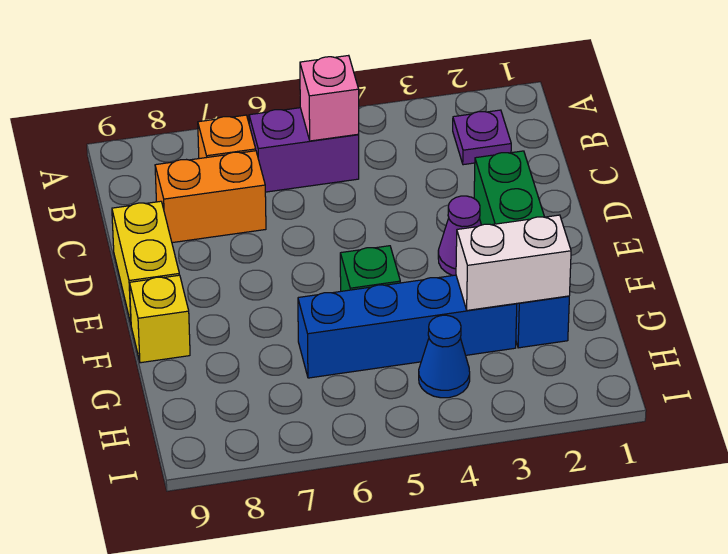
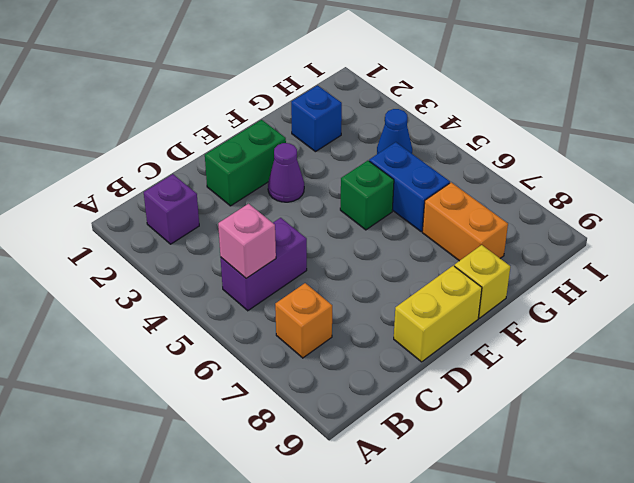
purple plate B2 level 1 -> purple brick B2 level 1
purple brick B5:B6 level 1 -> purple brick B5:C5 level 1
orange brick C7:C8 level 1 -> orange brick G7:G8 level 1
white brick G2:G3 level 2 -> none
blue brick G3:G6 level 1 -> blue brick G5:G6 level 1

